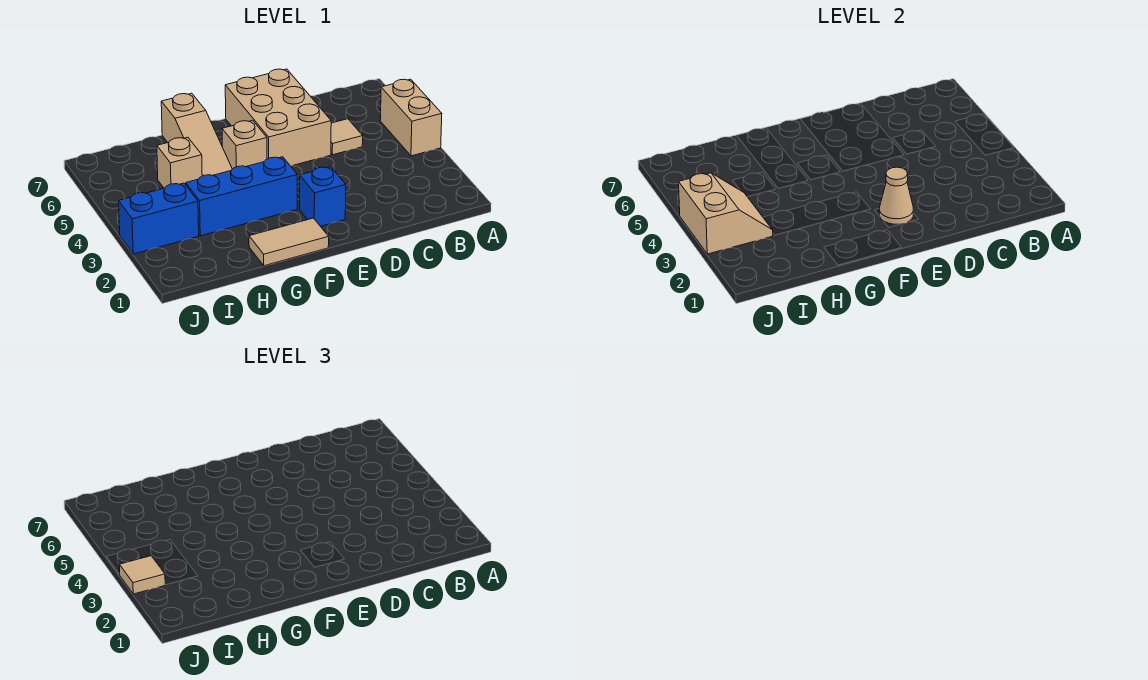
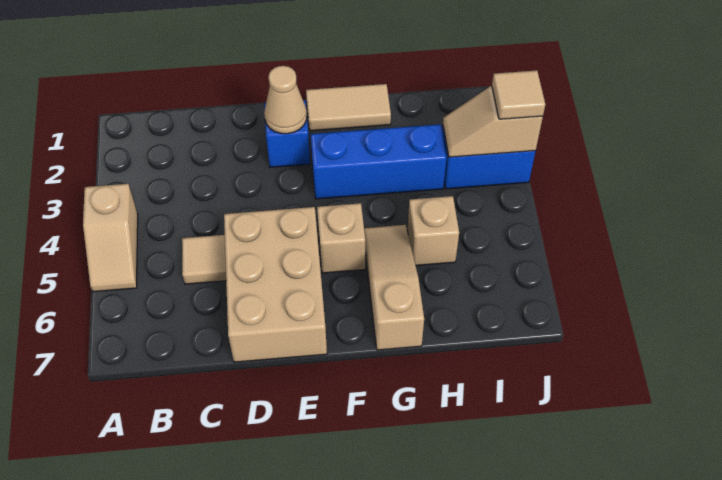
tan brick A4:A5 level 1 -> tan slope A4:A5 level 1 top 4
tan slope I3:J4 level 2 top J -> tan slope I3:J3 level 2 top J

